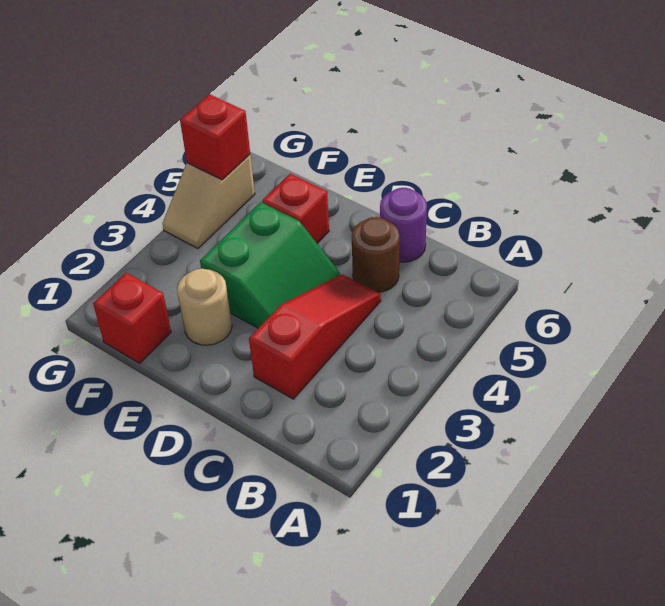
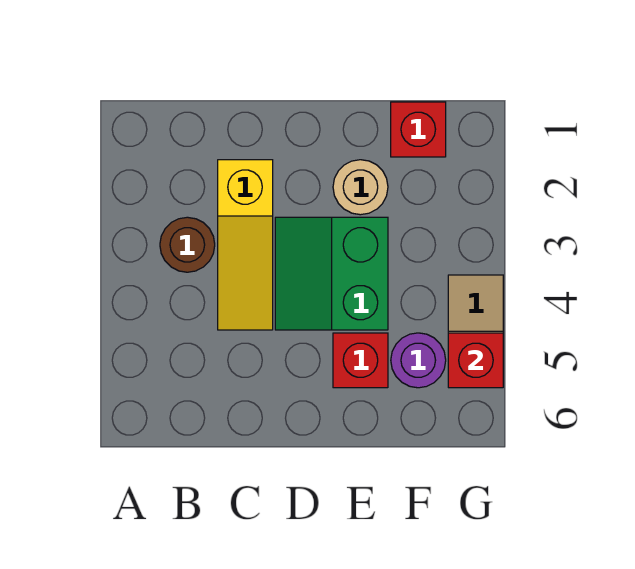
red slope C2:C4 level 1 top 2 -> yellow slope C2:C4 level 1 top 2
brown round brick C5 level 1 -> brown round brick B3 level 1
purple round brick C6 level 1 -> purple round brick F5 level 1

